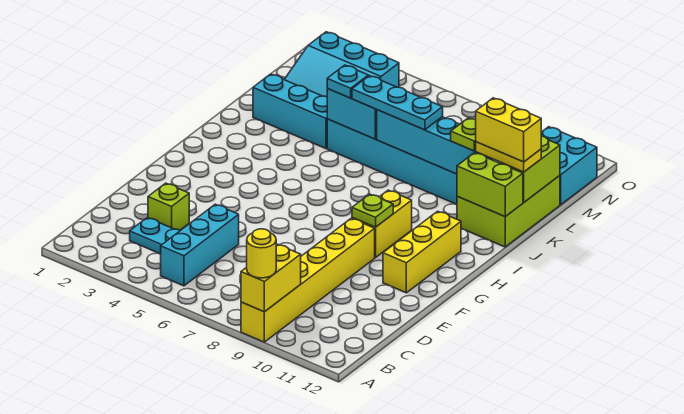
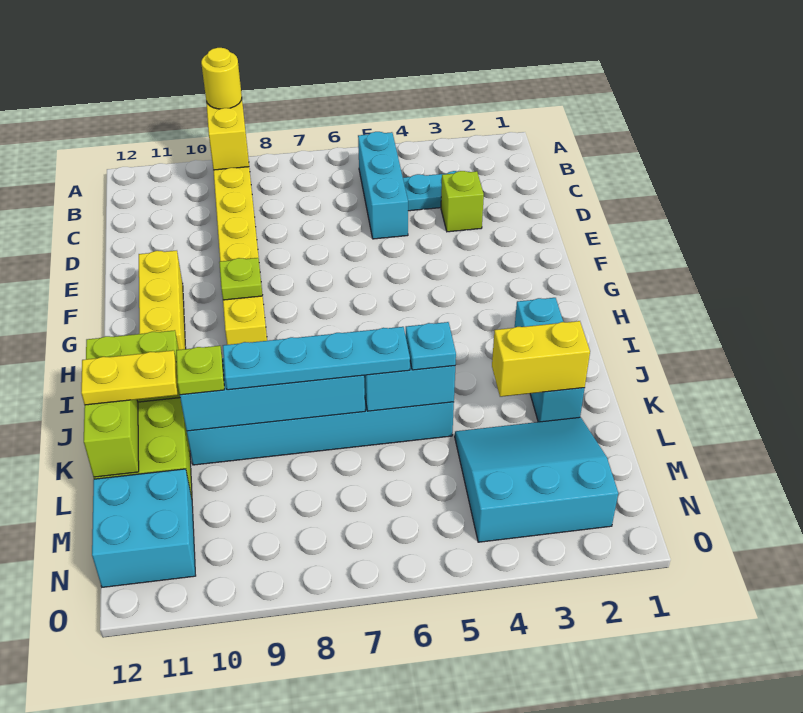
cyan brick K2:K4 level 1 -> cyan brick I2:K2 level 1
cyan plate K6:K8 level 3 -> cyan plate K6:K9 level 3
yellow brick K11:K12 level 4 -> yellow brick K2:K3 level 2

